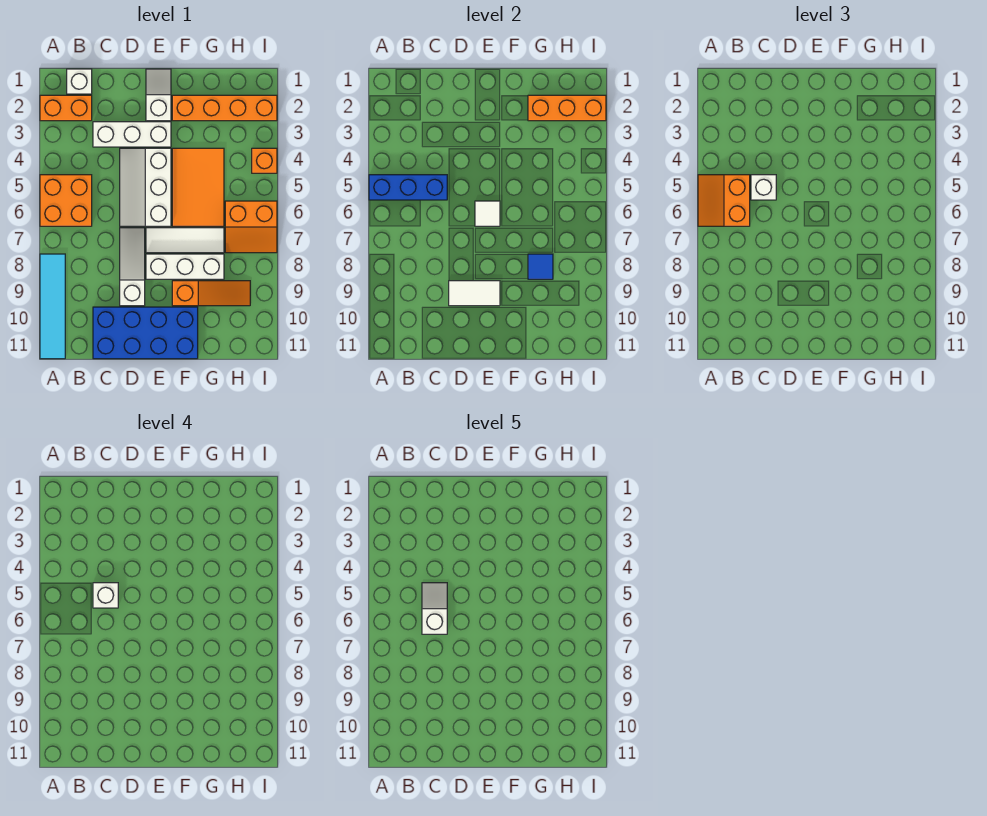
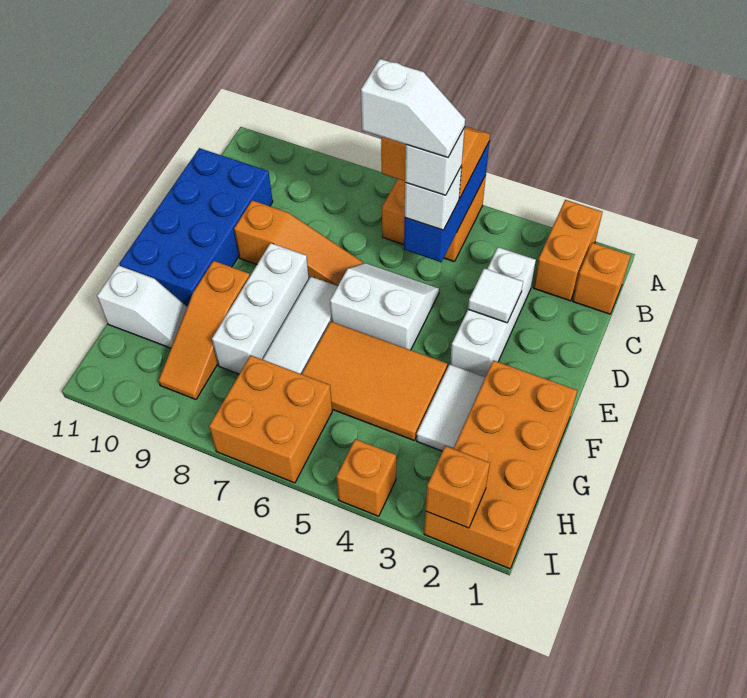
cyan tile A8:A11 level 1 -> none
white brick B1 level 1 -> orange brick B1 level 1
white slope D4:E6 level 1 top E -> white slope D5:E6 level 1 top E
white slope D7:D9 level 1 top 9 -> orange slope D7:D9 level 1 top 9
white tile D9:E9 level 2 -> white tile F3:G3 level 1
white slope E1:E2 level 1 top 2 -> white slope G10:G11 level 1 top 11
white tile E6 level 2 -> white tile D3 level 2
orange brick F2:I2 level 1 -> orange brick F1:I2 level 1
orange brick G2:I2 level 2 -> orange brick I2 level 2
blue tile G8 level 2 -> none
orange slope H6:I7 level 1 top 6 -> orange brick H6:I7 level 1

